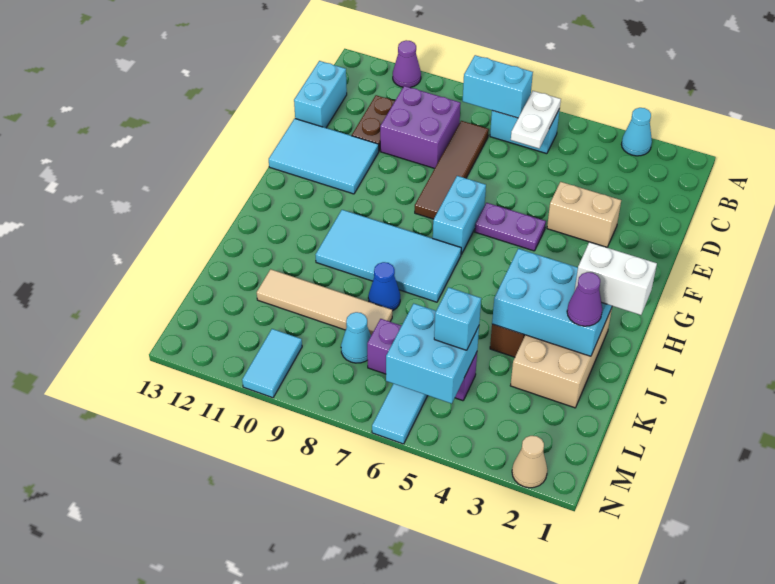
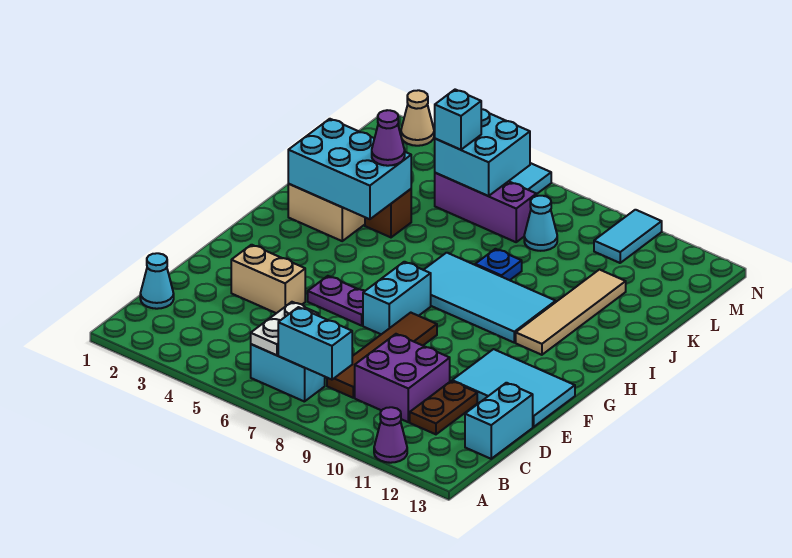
cyan cone A3 level 1 -> cyan cone C1 level 1
white brick I1:I2 level 3 -> none
purple cone J2 level 3 -> purple cone J4 level 3
blue cone J8 level 1 -> blue plate J8 level 1
tan tile K8:K11 level 1 -> tan tile H11:K11 level 1

